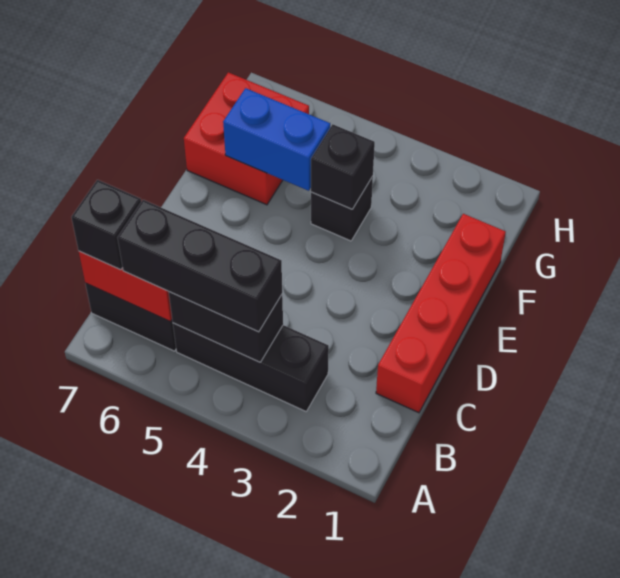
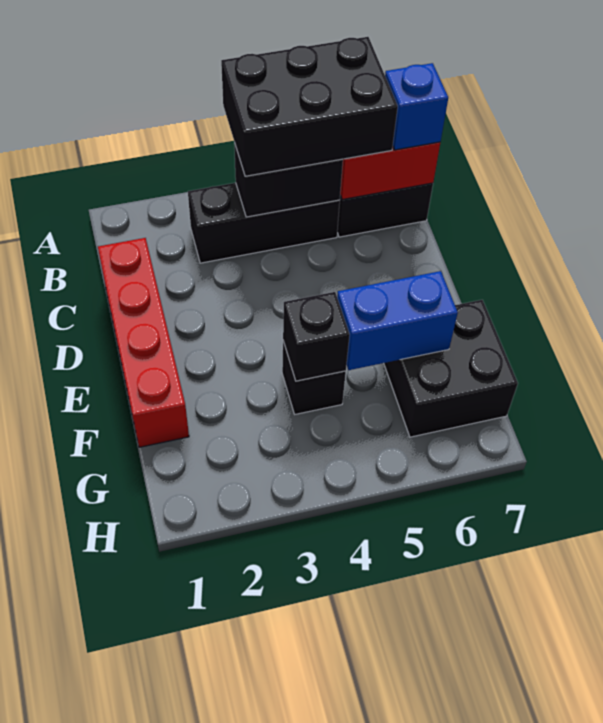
black brick B4:B6 level 3 -> black brick A4:B6 level 3
black brick B7 level 3 -> blue brick B7 level 3
red brick F6:G7 level 1 -> black brick F6:G7 level 1

